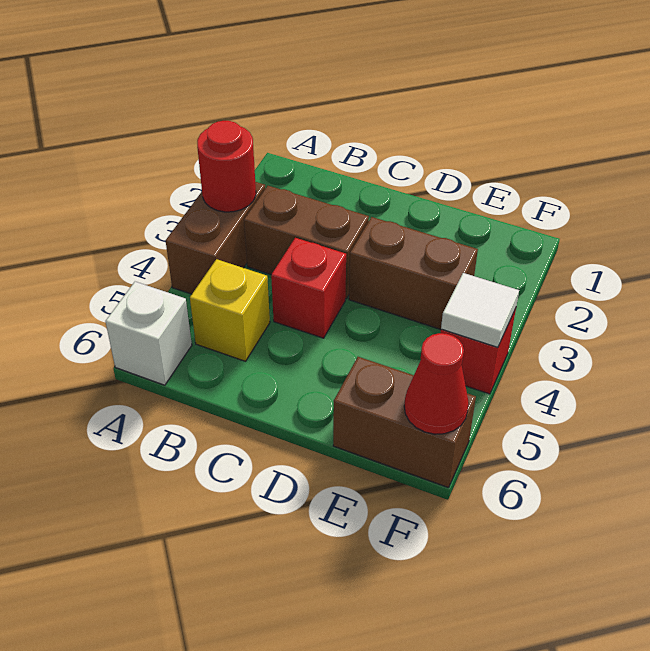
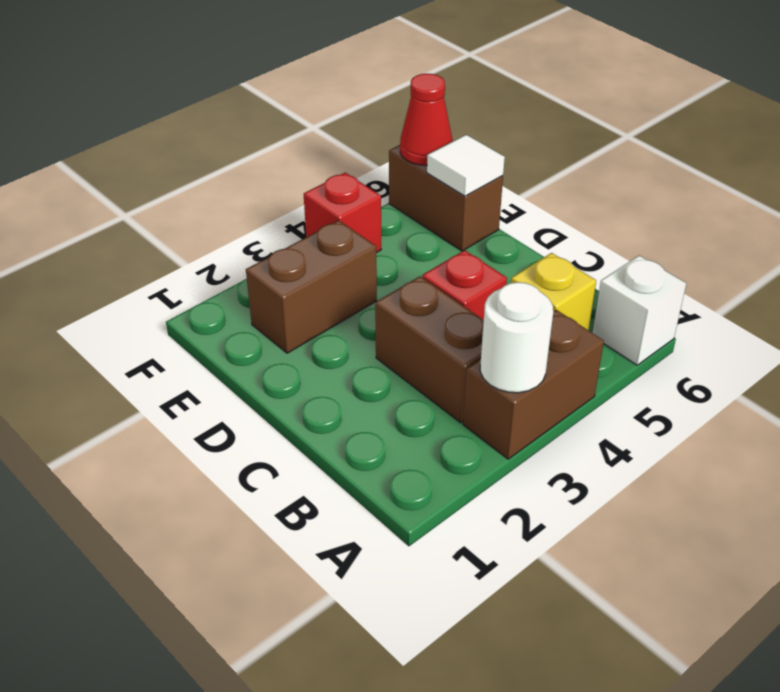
red round brick A3 level 2 -> white round brick A3 level 2
brown brick D3:E3 level 1 -> brown brick E2:E3 level 1
white tile F4 level 2 -> white tile E6 level 2

